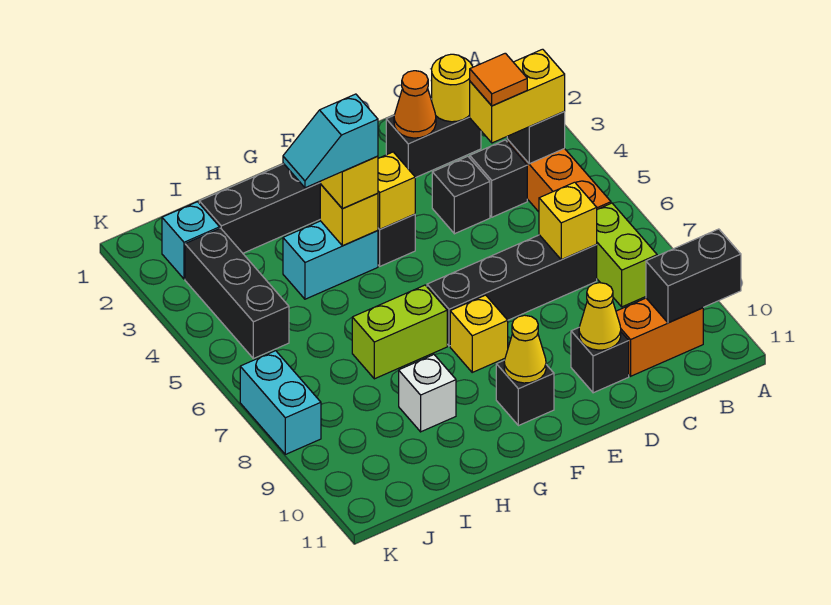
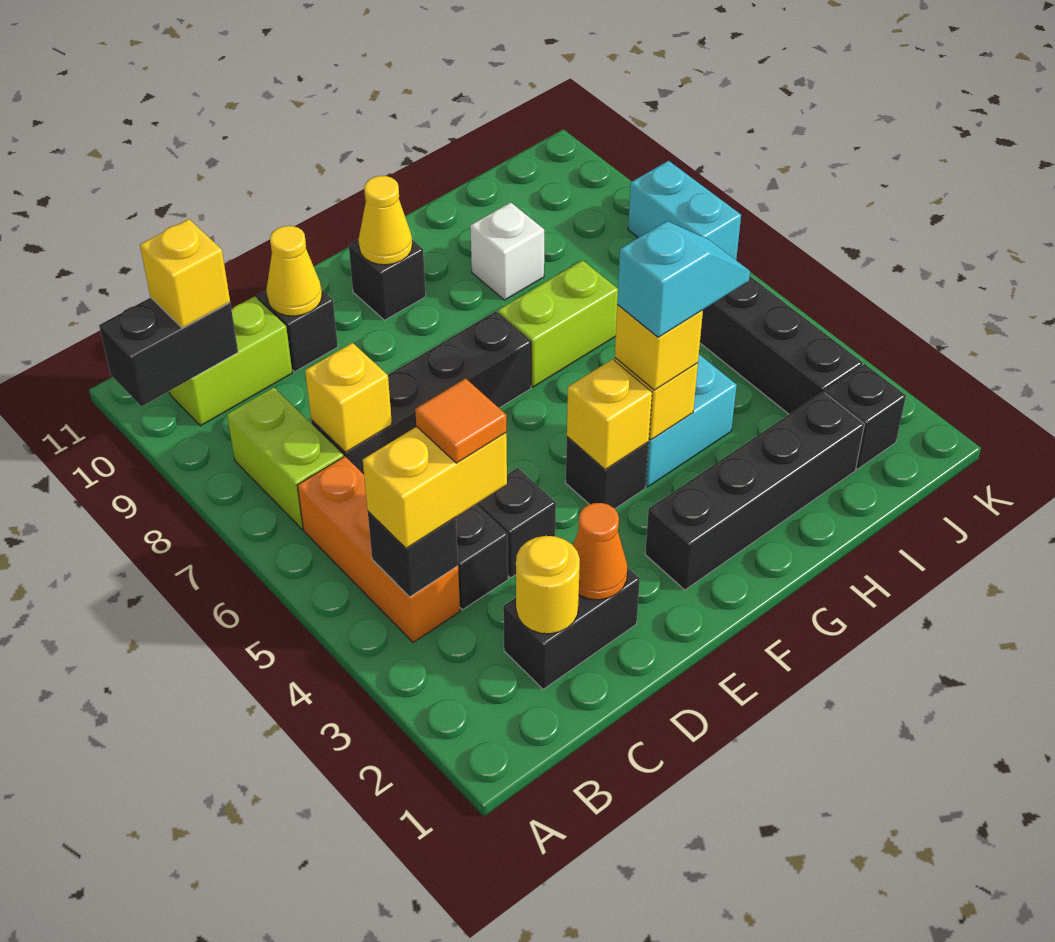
orange brick B10:C10 level 1 -> lime brick B10:C10 level 1
yellow brick F8 level 1 -> yellow brick B10 level 3
cyan brick J2 level 1 -> black brick J2 level 1

